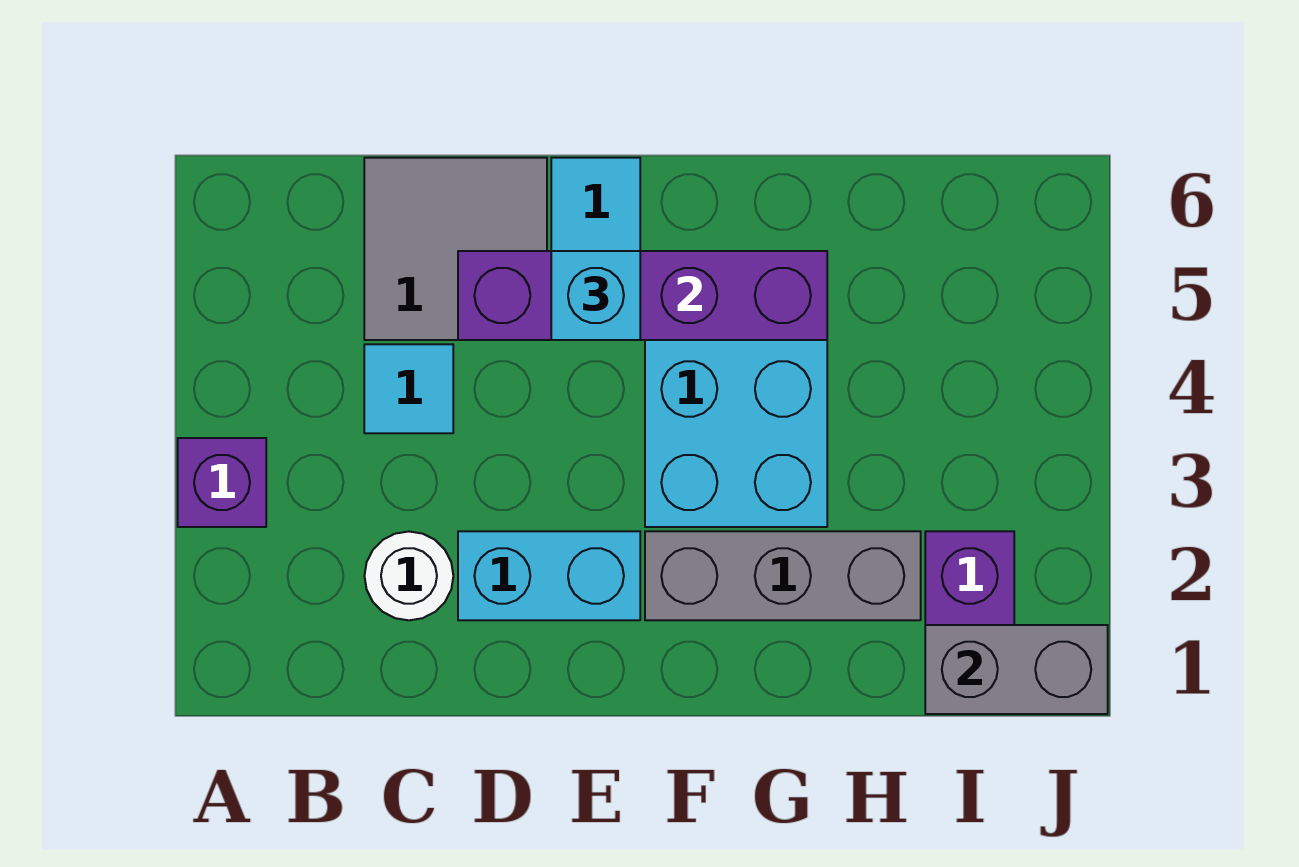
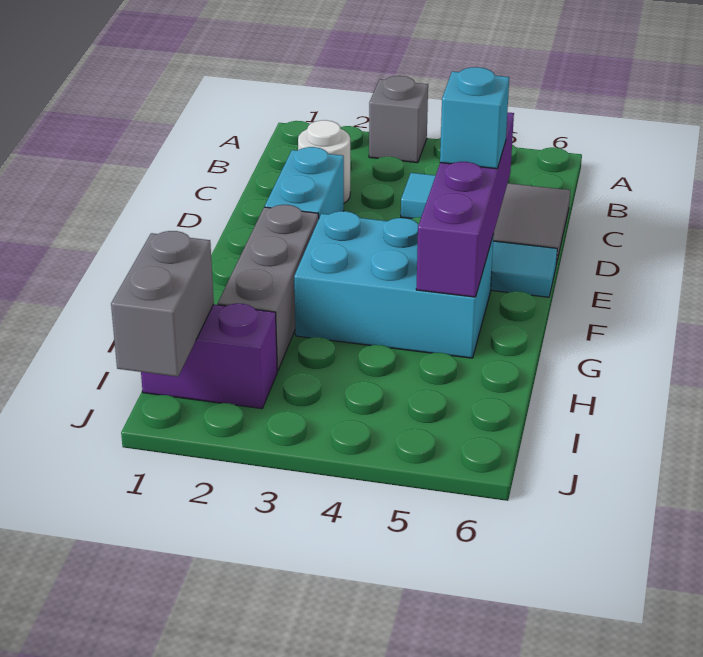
purple brick A3 level 1 -> grey brick A3 level 1

